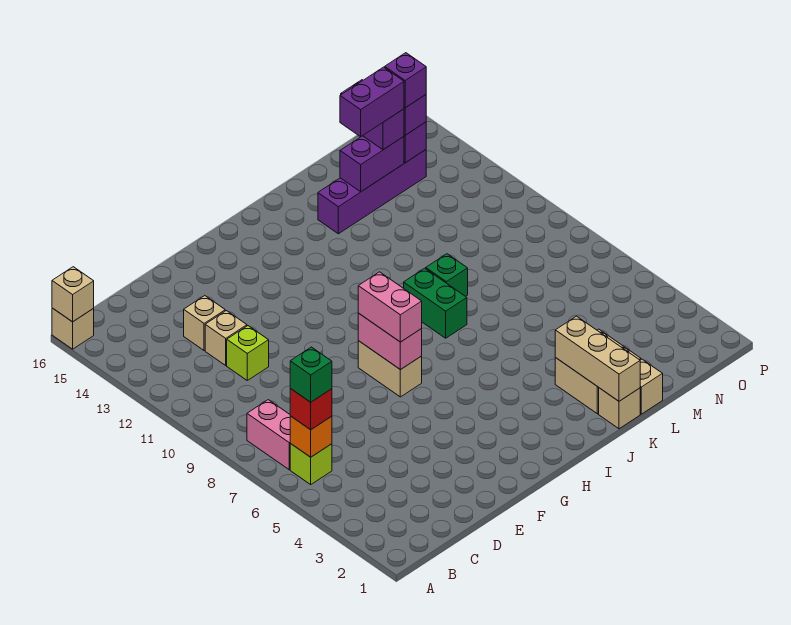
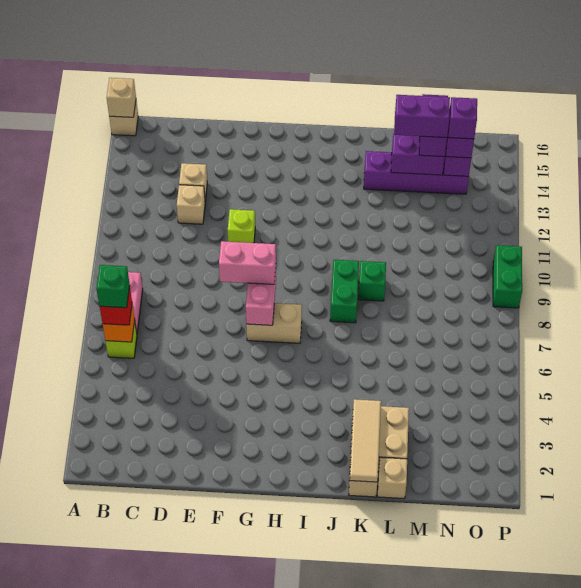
lime brick D11 level 1 -> lime brick F11 level 1
tan brick G7:G8 level 1 -> tan brick G7:H7 level 1
pink brick G7:G8 level 3 -> pink brick F8:G8 level 3
tan brick K1:K3 level 2 -> tan tile K1:K3 level 2
none -> green brick P9:P10 level 1

